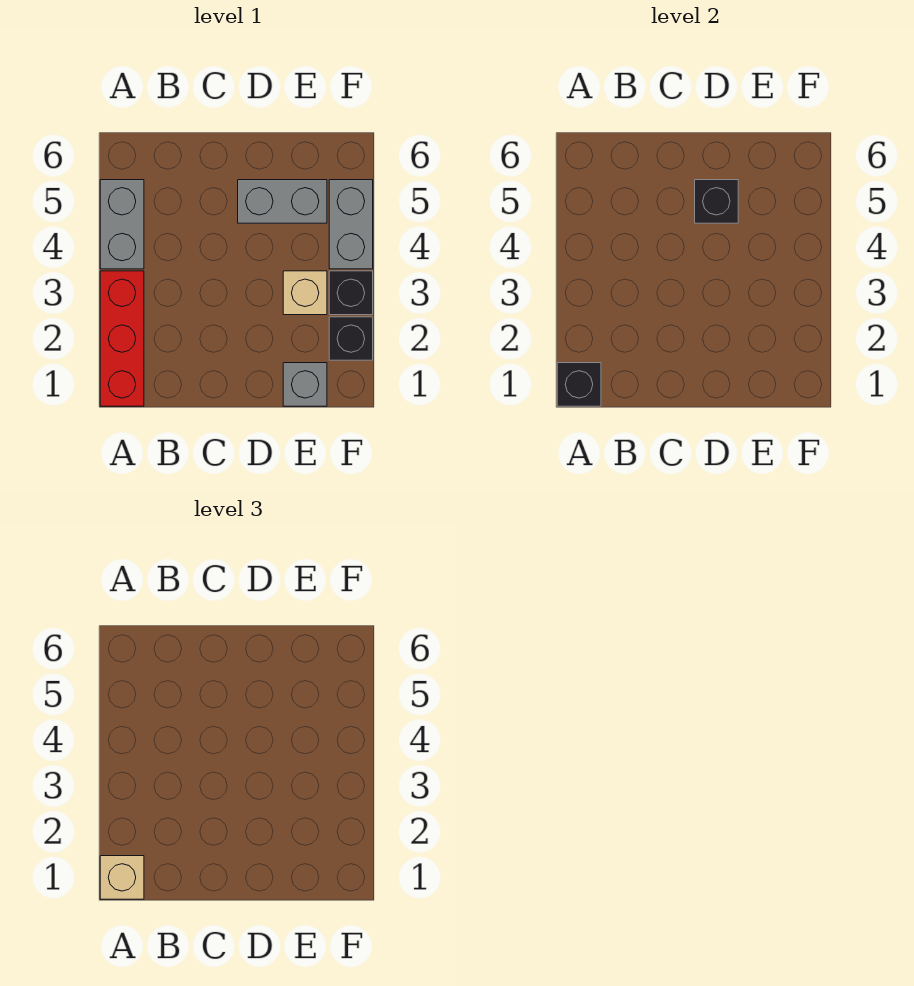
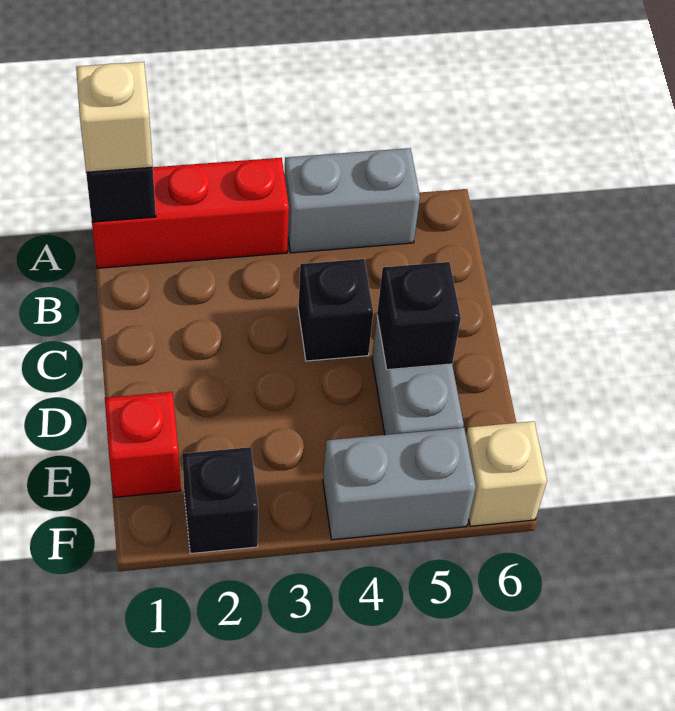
grey brick E1 level 1 -> red brick E1 level 1
tan brick E3 level 1 -> tan brick F6 level 1
black brick F3 level 1 -> black brick C4 level 1

